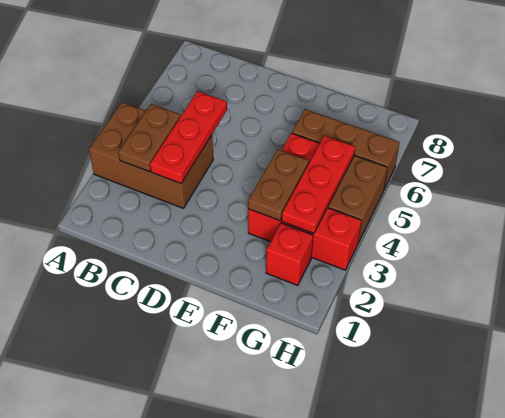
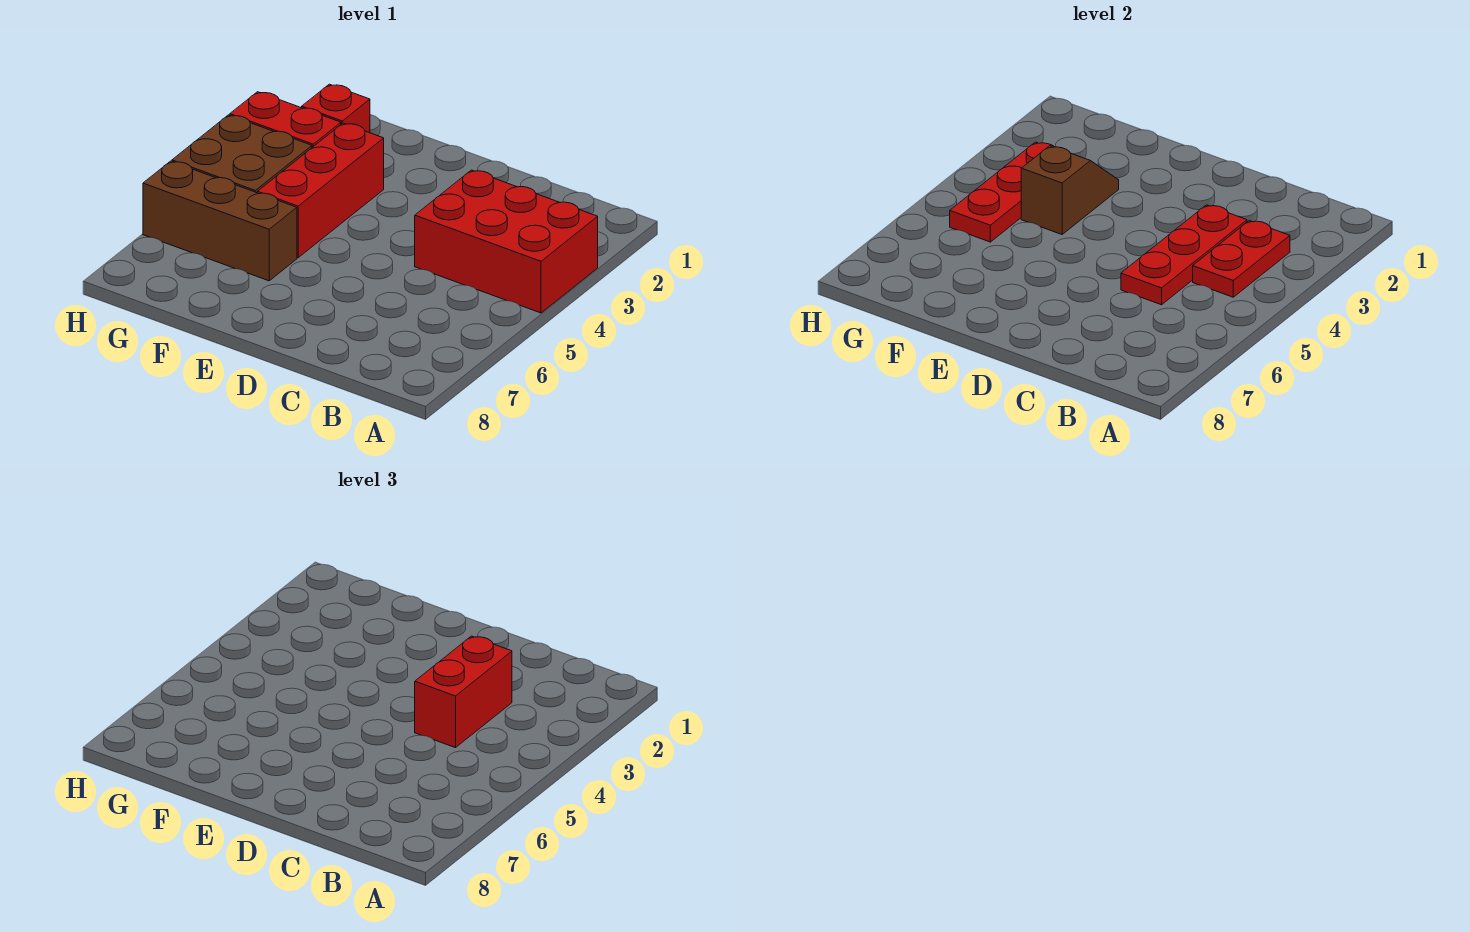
brown brick A3:C4 level 1 -> red brick A3:C4 level 1
brown plate B3:B4 level 2 -> red plate B3:B4 level 2
none -> red brick C3:C4 level 3
brown plate F3:F4 level 2 -> brown slope F3:F4 level 2 top 4

